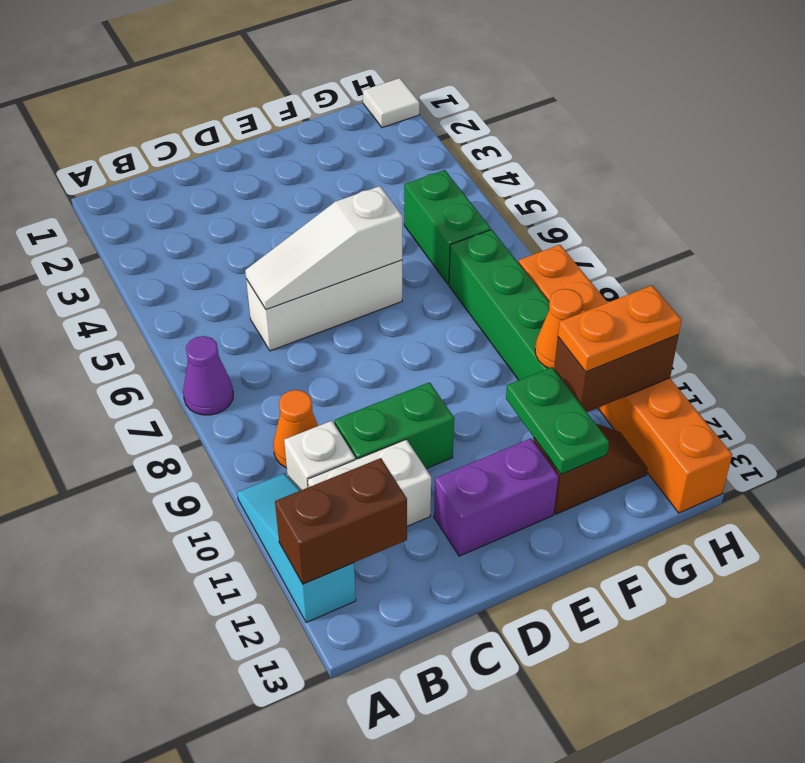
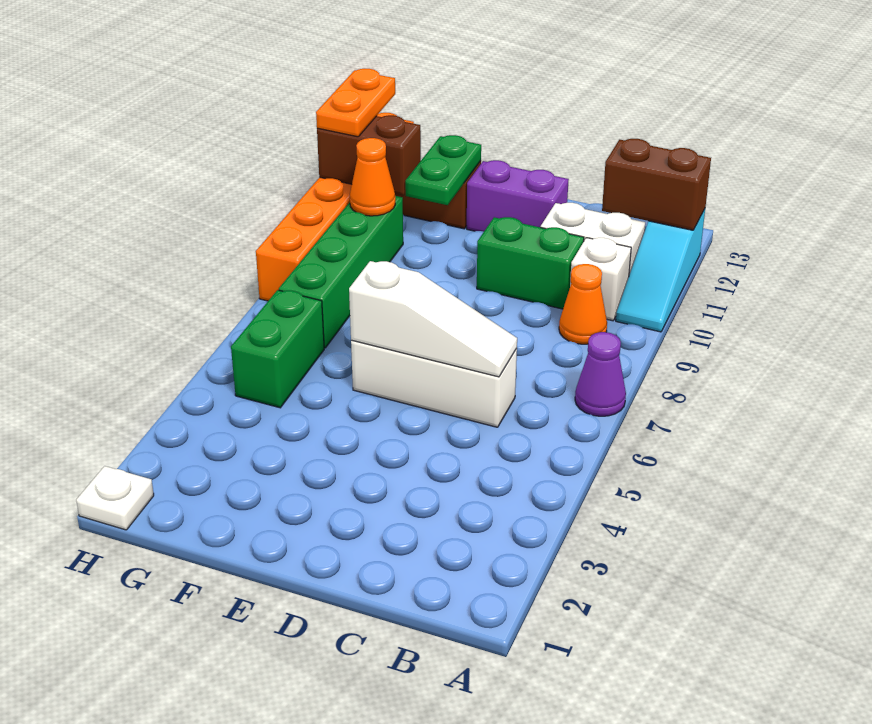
orange plate G11:H11 level 3 -> orange plate H11:H12 level 3
white tile H1 level 1 -> white plate H1 level 1

